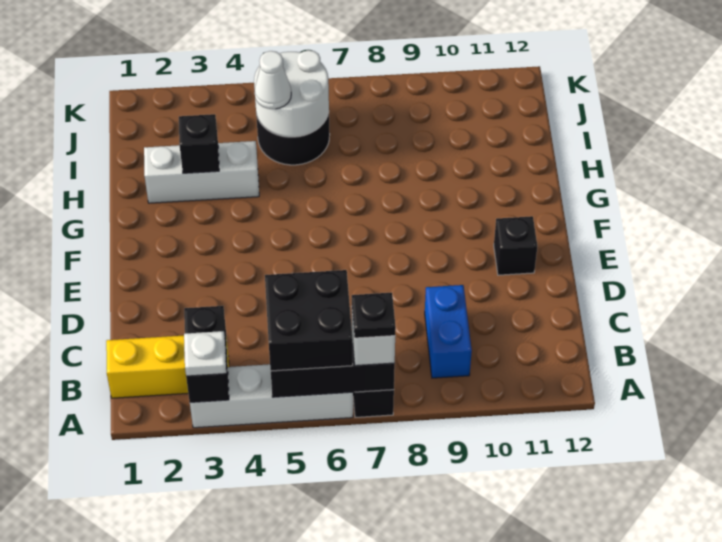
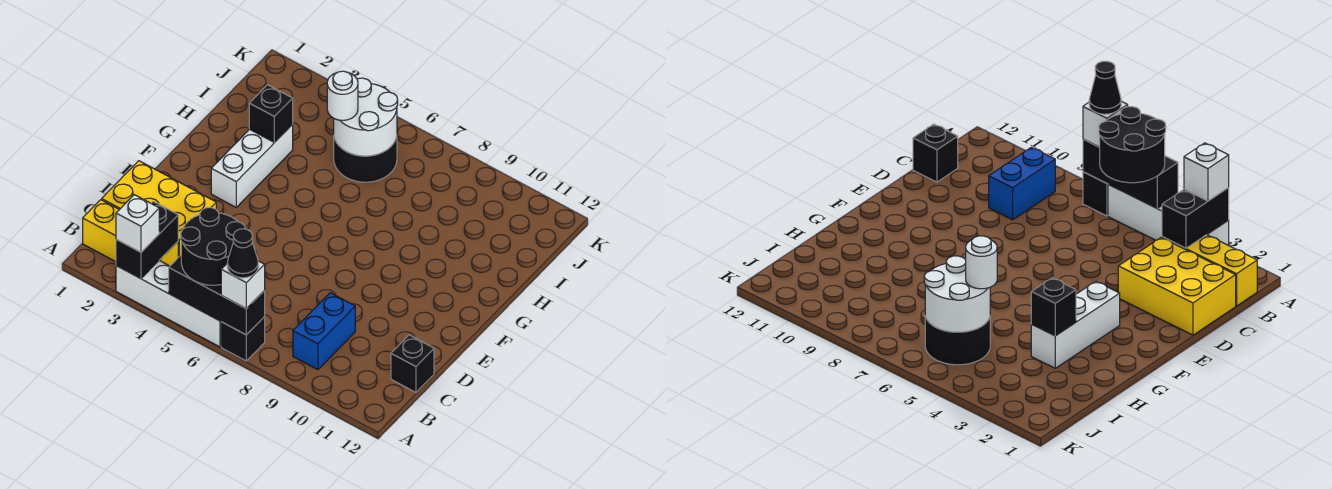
white plate A3 level 3 -> white brick A3 level 3
black brick A5:B6 level 3 -> black round brick A5:B6 level 3
black plate A7 level 4 -> black cone A7 level 4
none -> yellow brick C1:D3 level 1
black brick E11 level 1 -> black brick C12 level 1
white brick H2:H4 level 1 -> white brick F3:H3 level 1
white cone I5 level 3 -> white round brick I5 level 3

